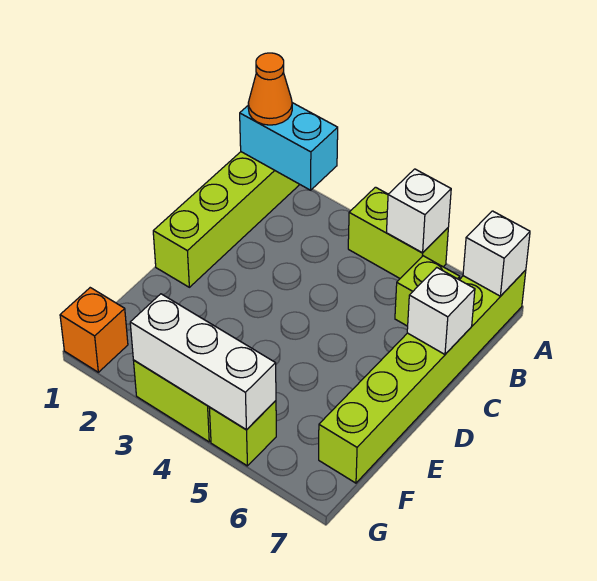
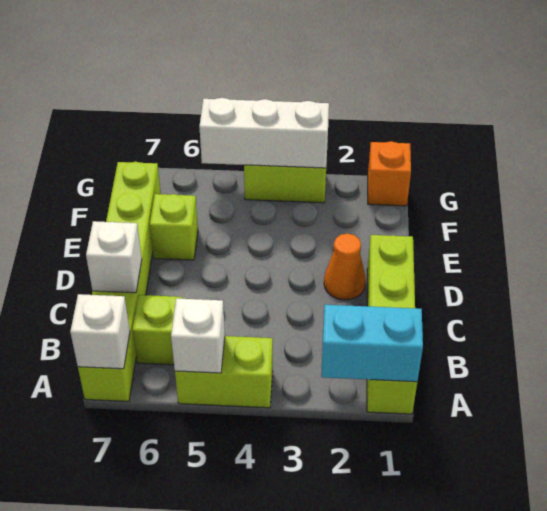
orange cone A1 level 3 -> orange cone D2 level 1
lime brick G5 level 1 -> lime brick E6 level 1

